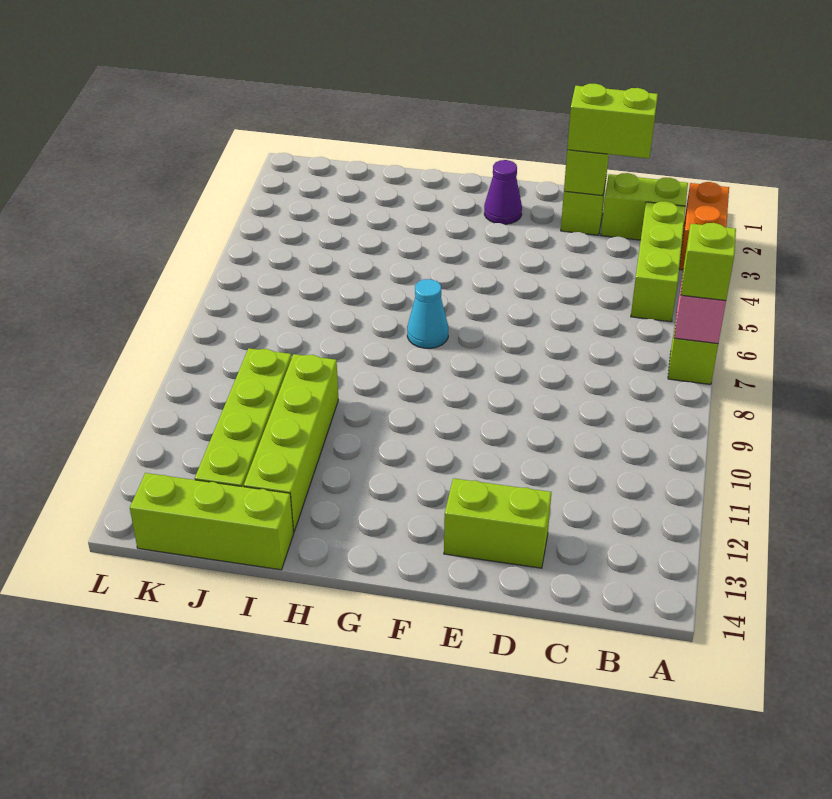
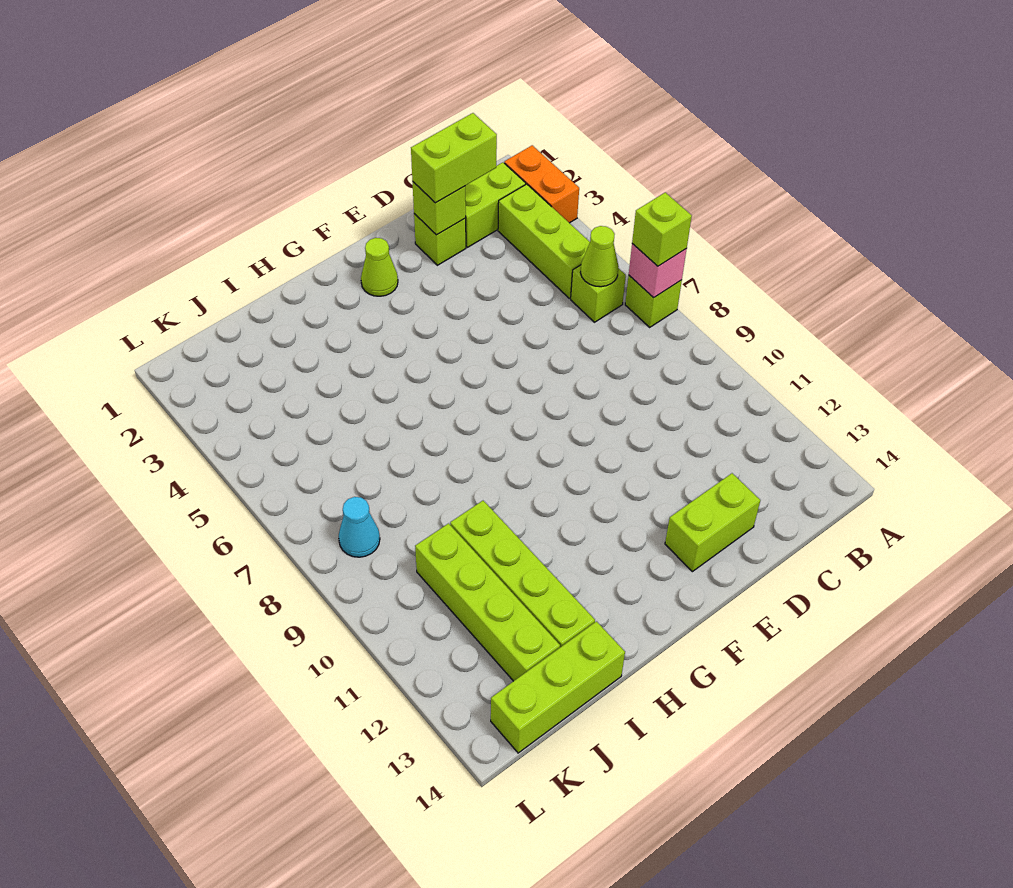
none -> lime brick B6 level 1
none -> lime cone B6 level 2
purple cone F2 level 1 -> lime cone F2 level 1
cyan cone G7 level 1 -> cyan cone K8 level 1

